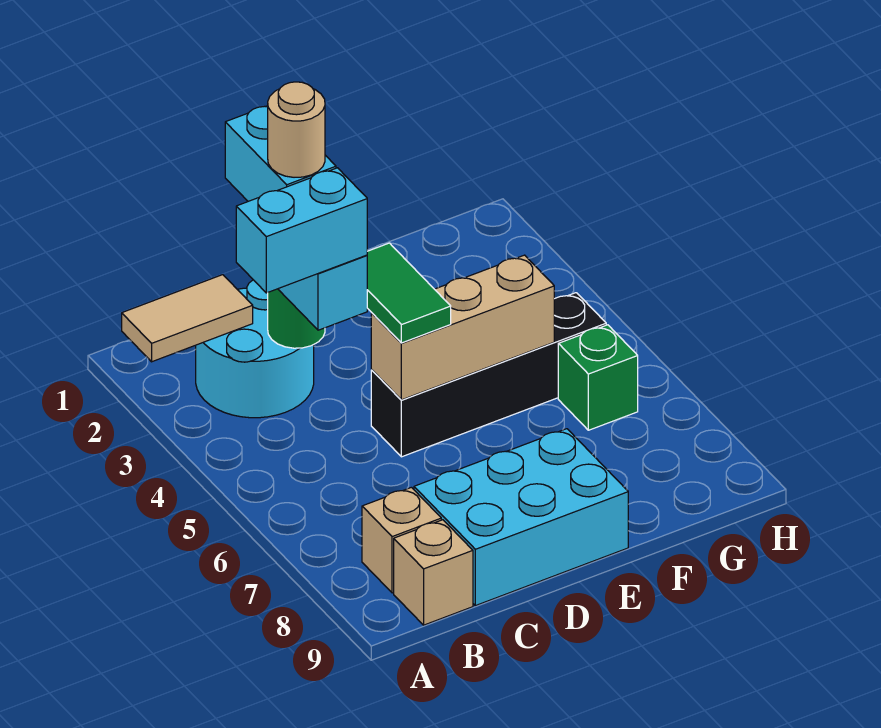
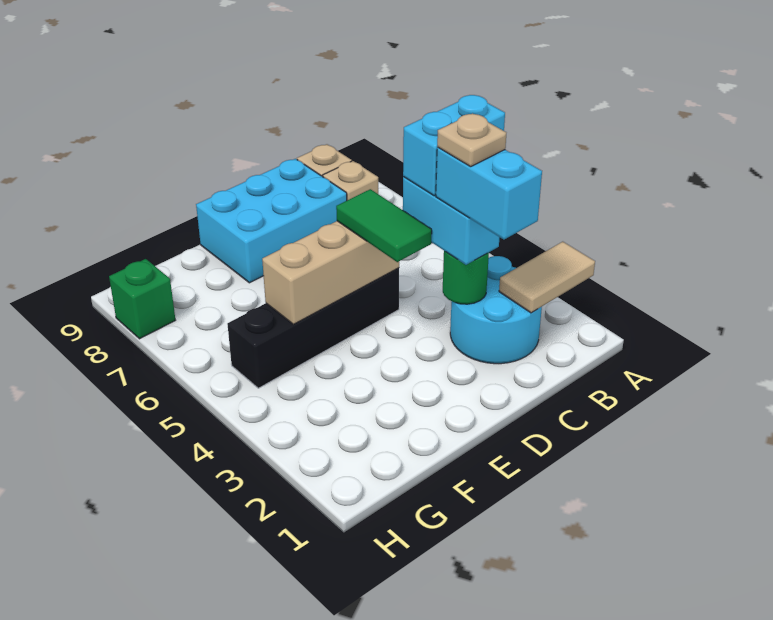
tan round brick C3 level 5 -> tan plate C3 level 5
green brick G6 level 1 -> green brick H8 level 1

